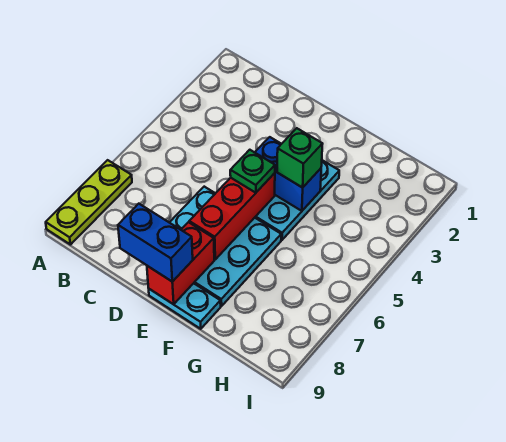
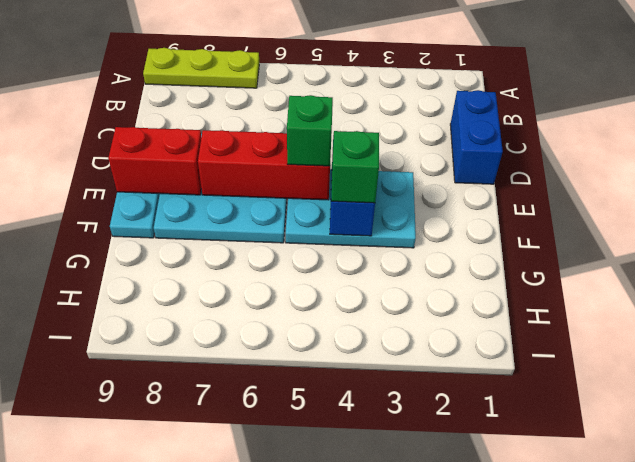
blue brick D9:E9 level 3 -> blue brick C1:D1 level 1
green plate E5 level 3 -> green brick E5 level 3

